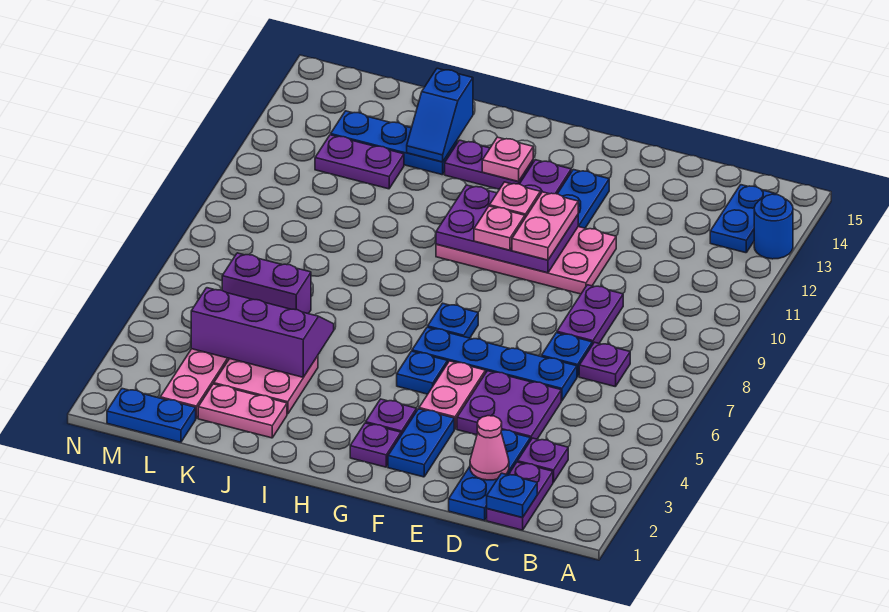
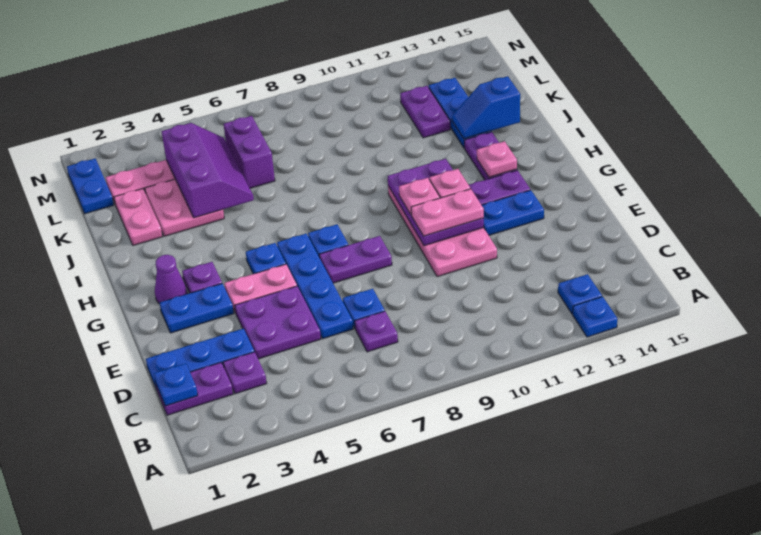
blue round brick A13 level 1 -> blue plate A13 level 1
blue plate B13:B14 level 1 -> blue plate B13 level 1
pink cone D2 level 2 -> none
purple plate D8:D9 level 1 -> purple plate F7:F8 level 1
purple plate G2 level 1 -> purple cone G2 level 1

